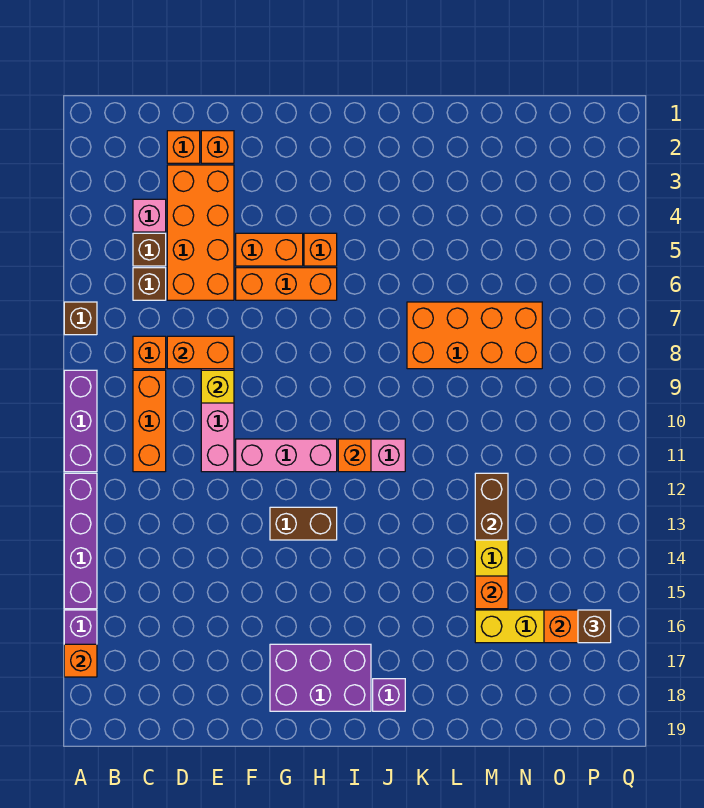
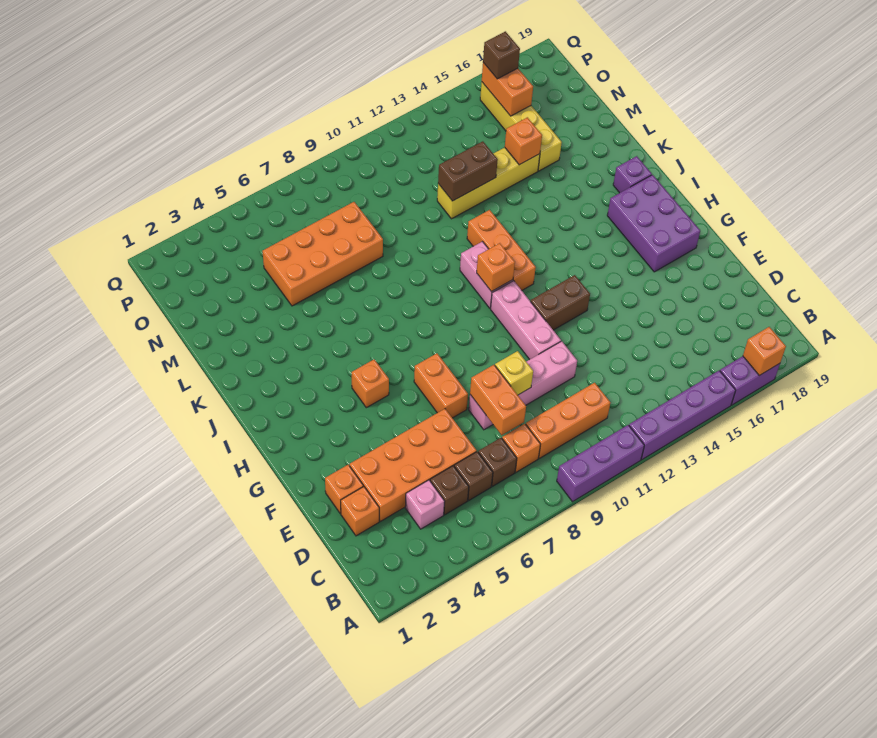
brown brick A7 level 1 -> brown brick C7 level 1
orange brick F5:G5 level 1 -> orange brick F7:G7 level 1
orange brick F6:H6 level 1 -> orange brick I12:K12 level 1
brown brick G13:H13 level 1 -> brown brick G12:G13 level 1
orange brick K7:N8 level 1 -> orange brick M5:N8 level 1

